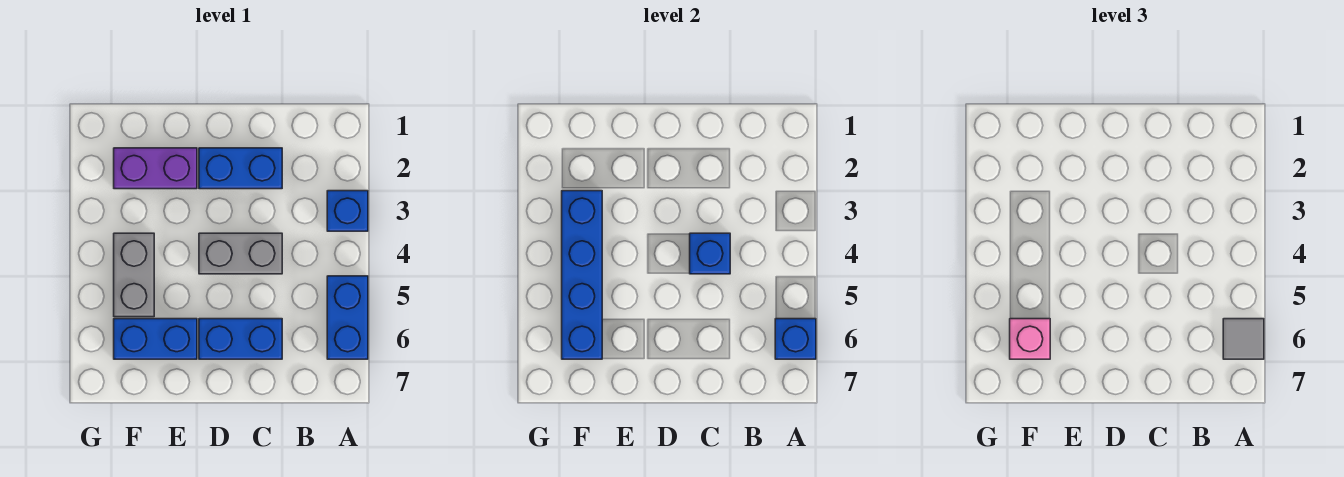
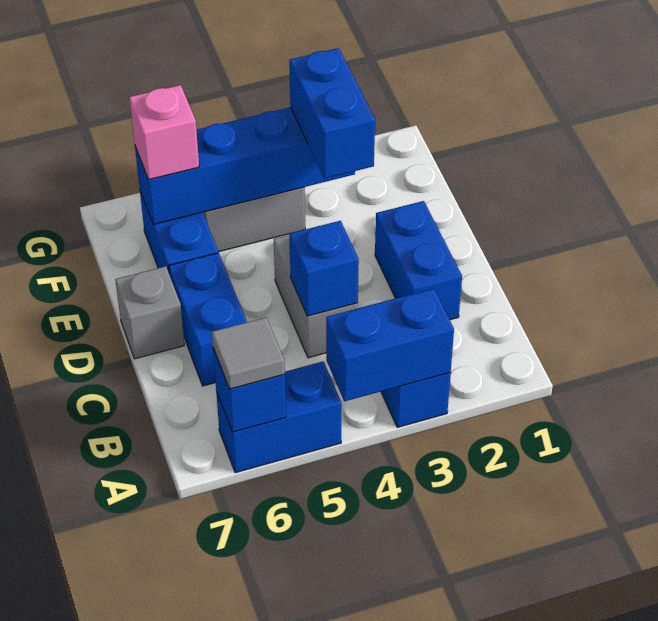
none -> blue brick A3:A4 level 2
none -> grey brick D7 level 1
purple brick E2:F2 level 1 -> none
none -> blue brick E3:F3 level 3

